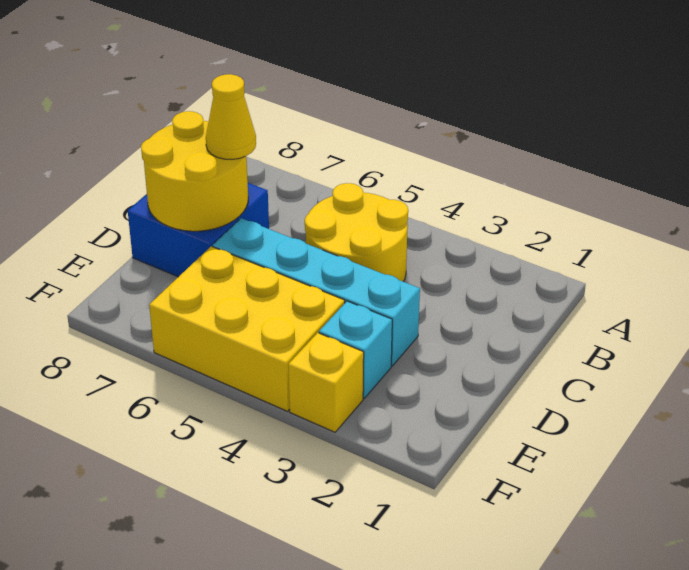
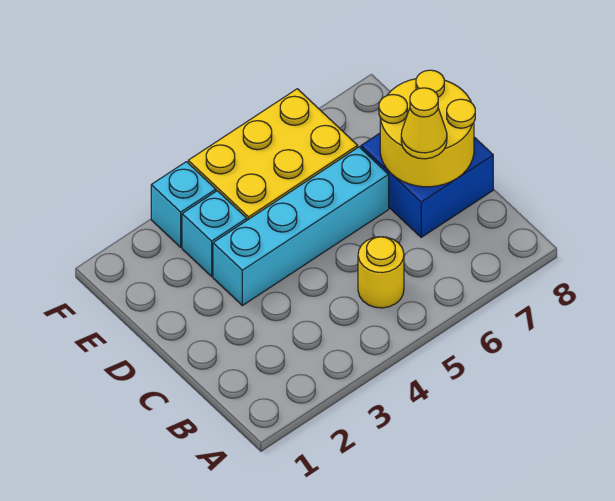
yellow round brick B4:C5 level 1 -> yellow round brick B5 level 1
yellow brick F3 level 1 -> cyan brick F3 level 1

